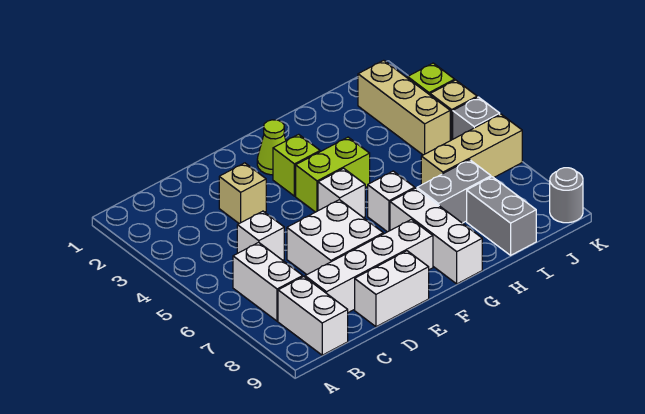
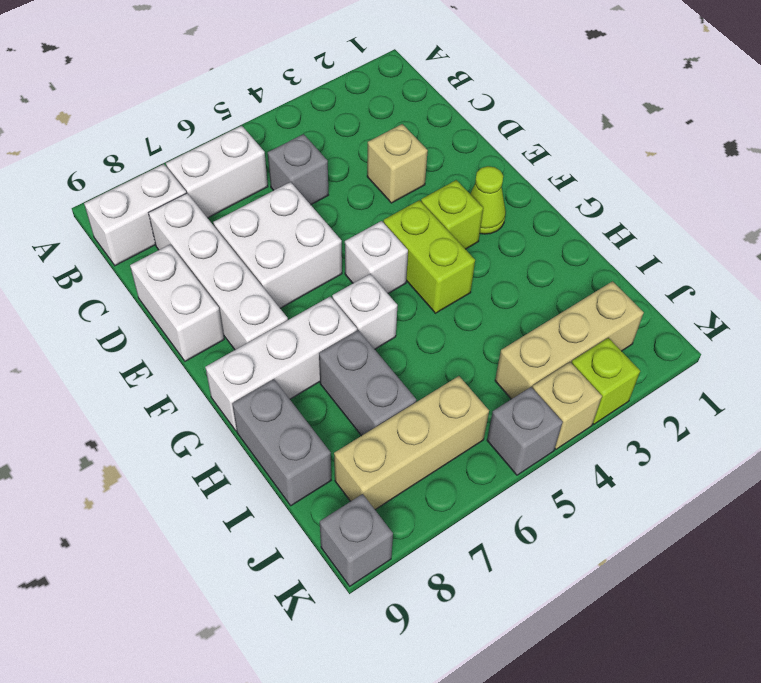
white brick C5 level 1 -> grey brick C5 level 1
tan brick I6:K6 level 1 -> tan brick J6:J8 level 1
grey brick I8:I9 level 1 -> grey brick H9:I9 level 1
grey round brick K9 level 1 -> grey brick K9 level 1

